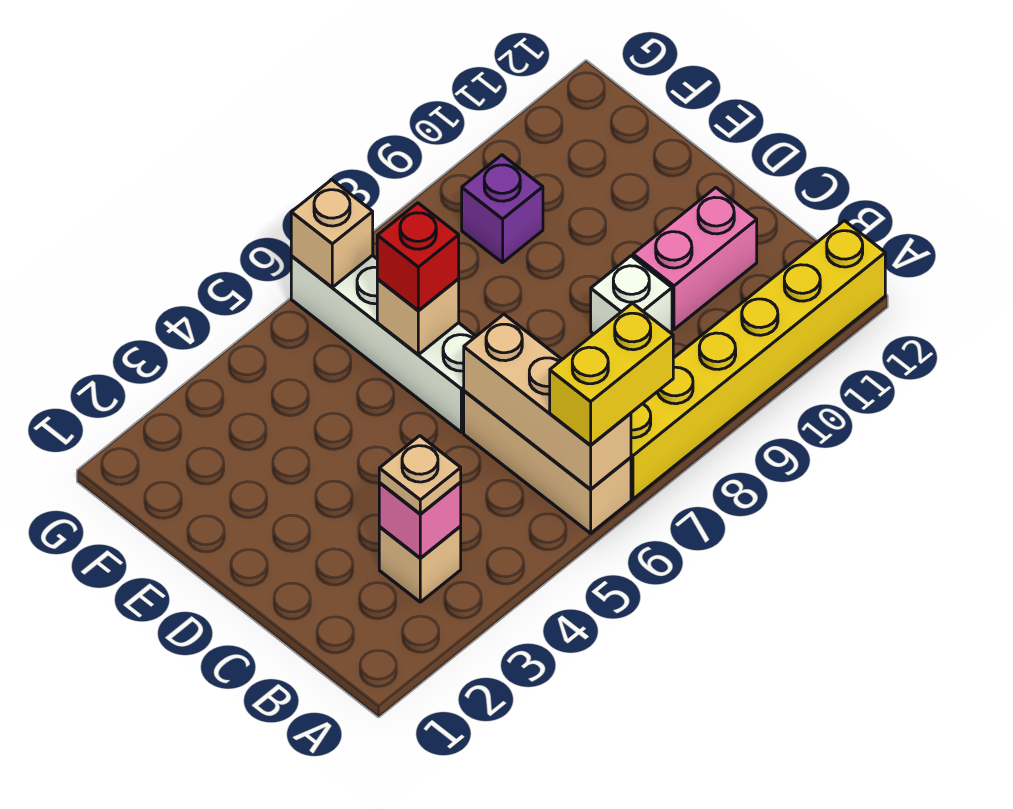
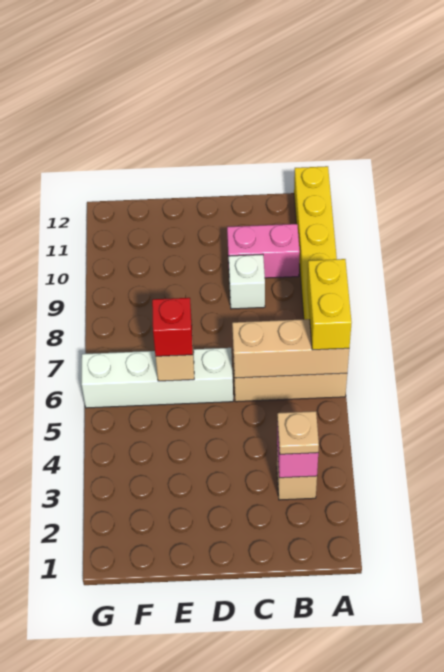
pink brick C10:C11 level 1 -> pink brick B10:C10 level 1
purple brick F9 level 1 -> none
tan brick G6 level 2 -> none

